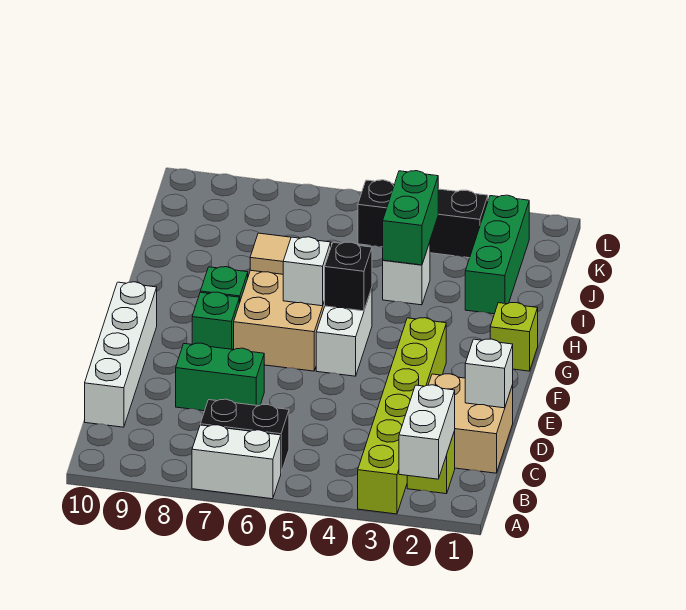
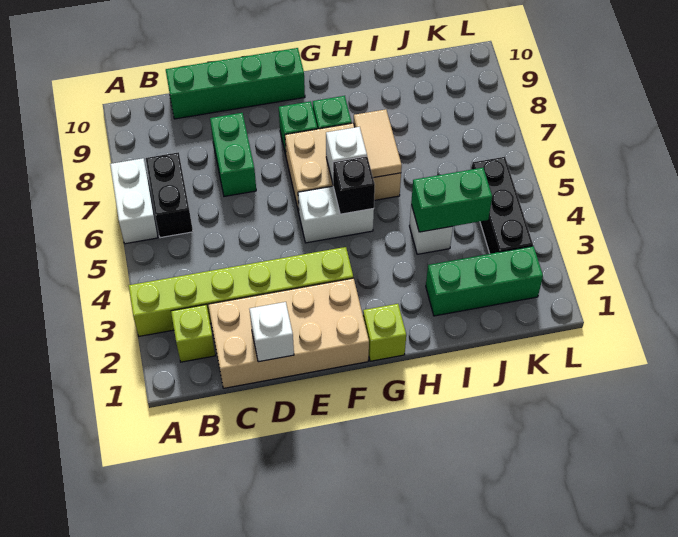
white brick A2:B2 level 2 -> none
tan brick C1:D2 level 1 -> tan brick C1:F2 level 1
white brick C10:F10 level 1 -> green brick C10:F10 level 1

